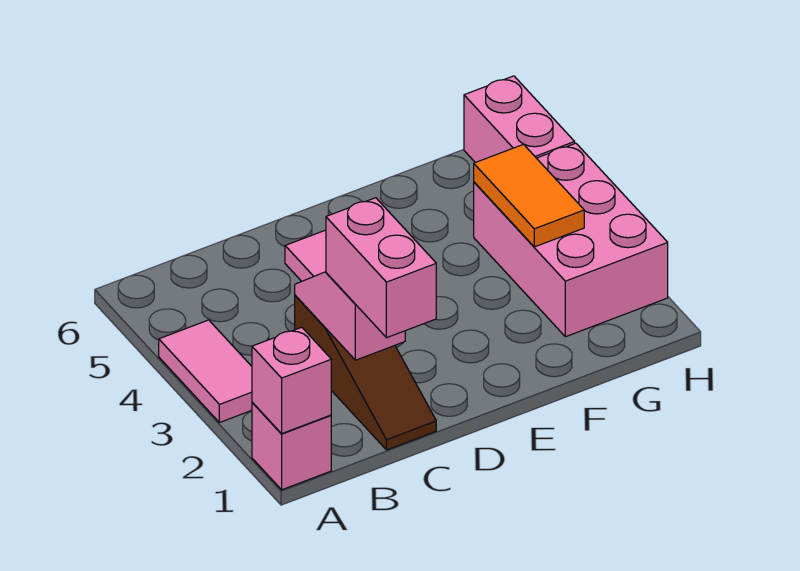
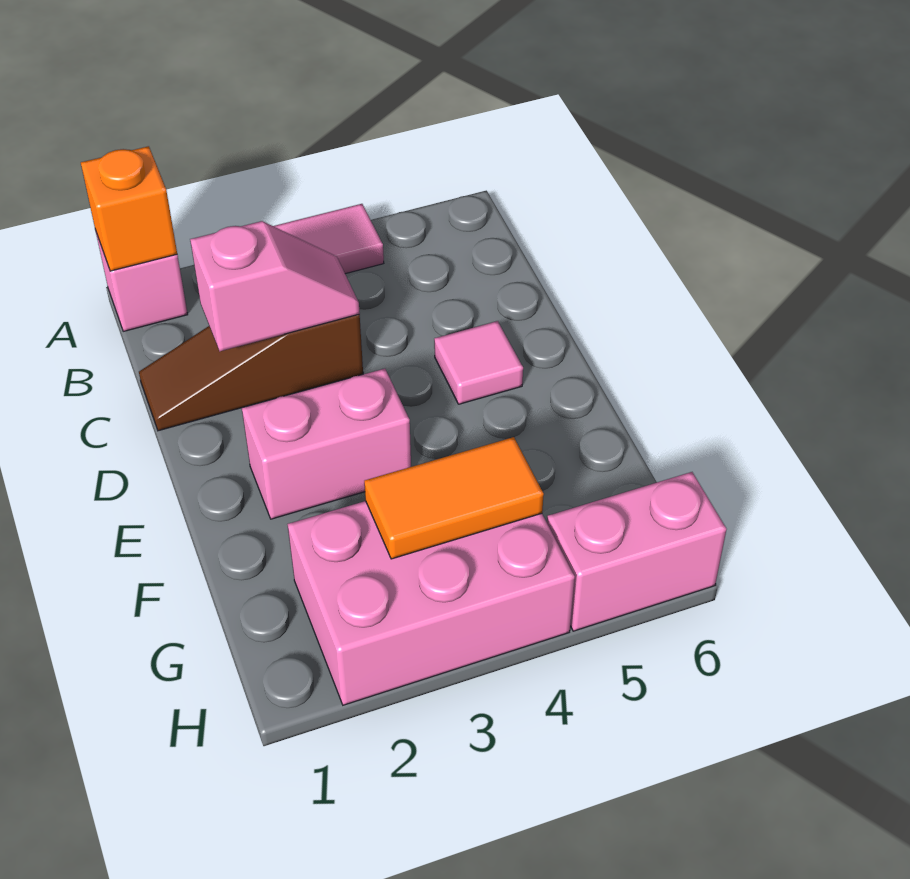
pink brick A1 level 2 -> orange brick A1 level 2
pink brick C1:C2 level 3 -> pink brick E2:E3 level 1

